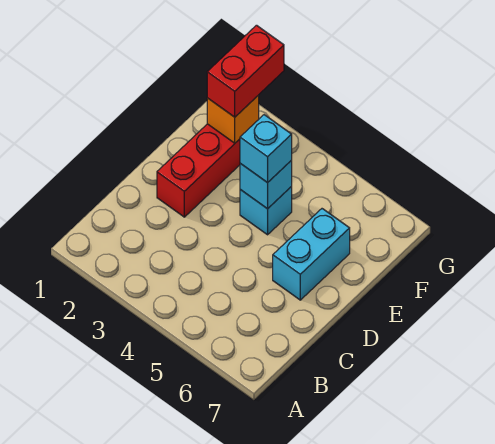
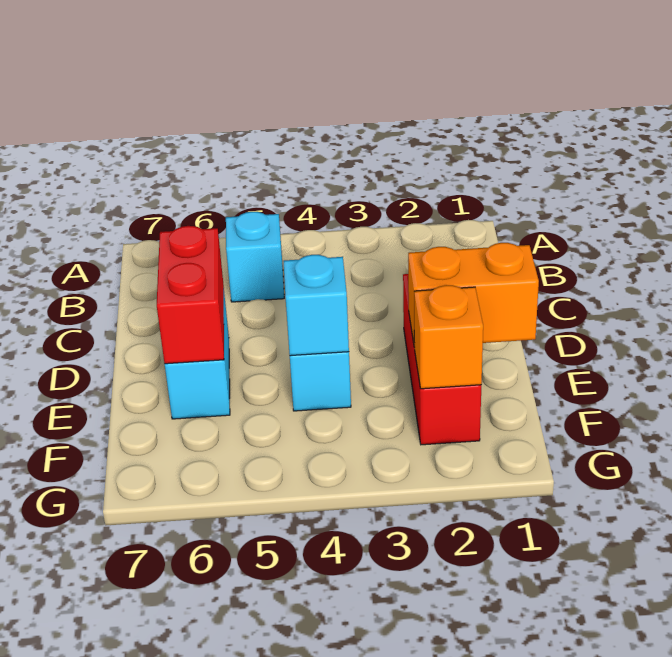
none -> orange brick E1:E2 level 2
cyan brick E4 level 3 -> cyan brick B5 level 1
red brick F2:G2 level 3 -> red brick D6:E6 level 2

